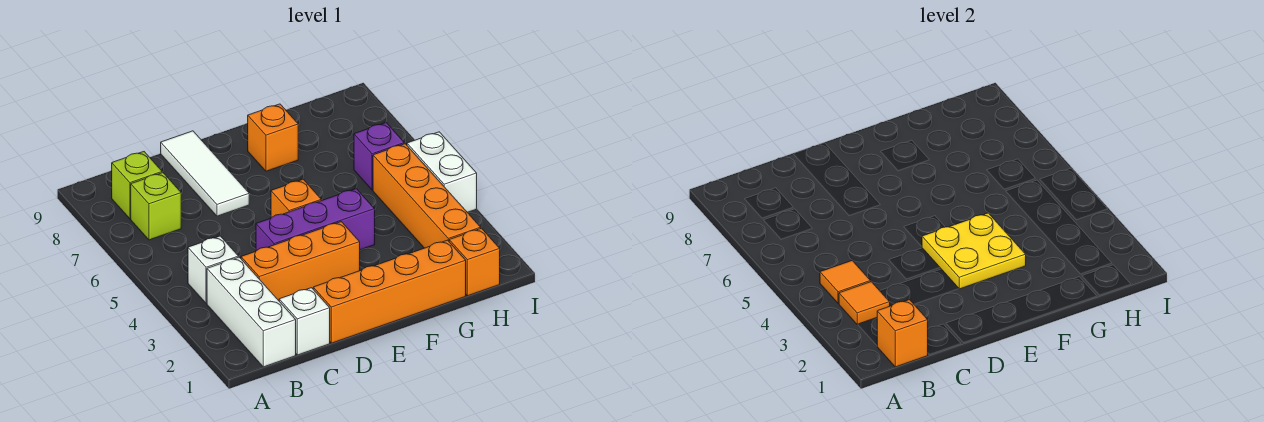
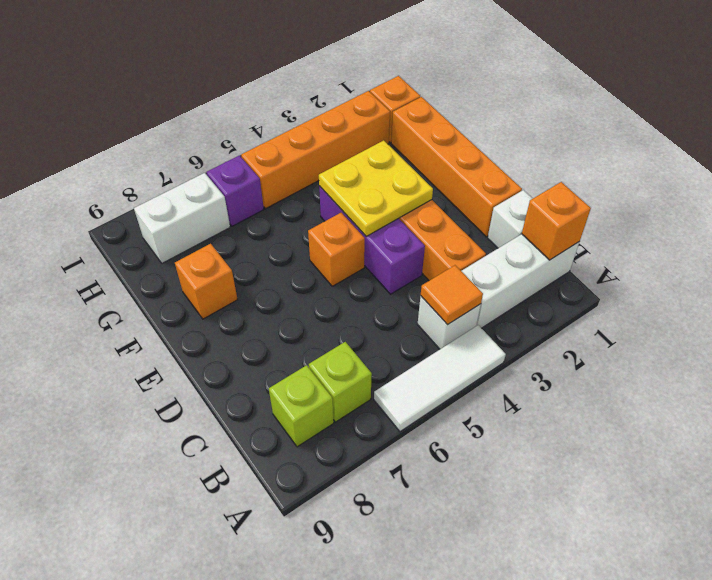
orange tile B3 level 2 -> none
white tile D7:D9 level 1 -> white tile A4:A6 level 1
white brick I4:I5 level 1 -> white brick H7:H8 level 1

